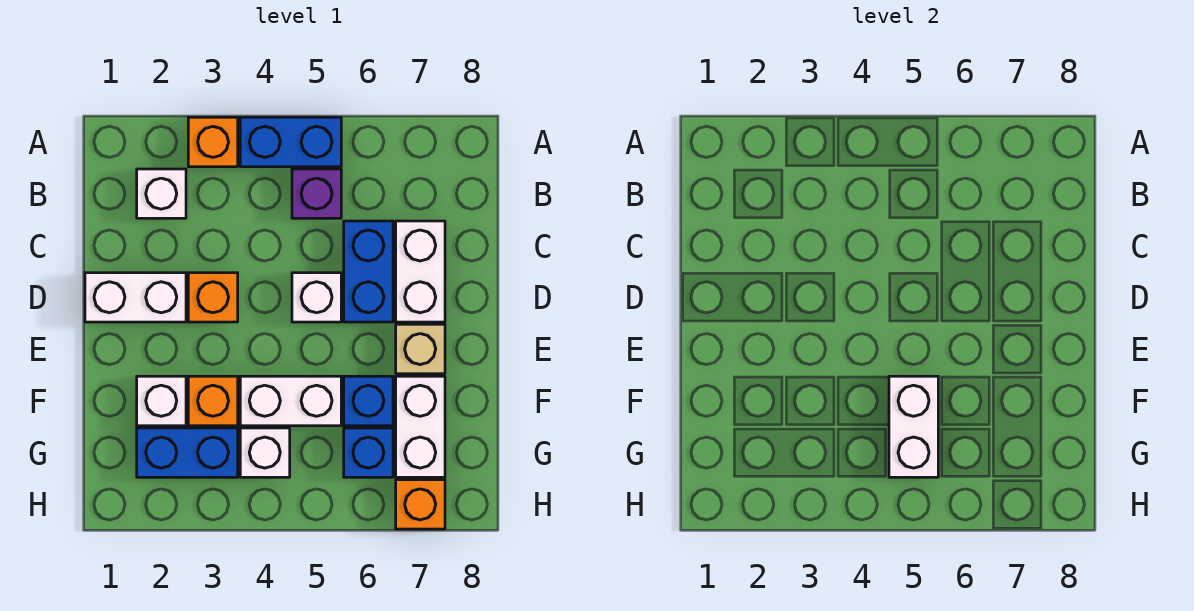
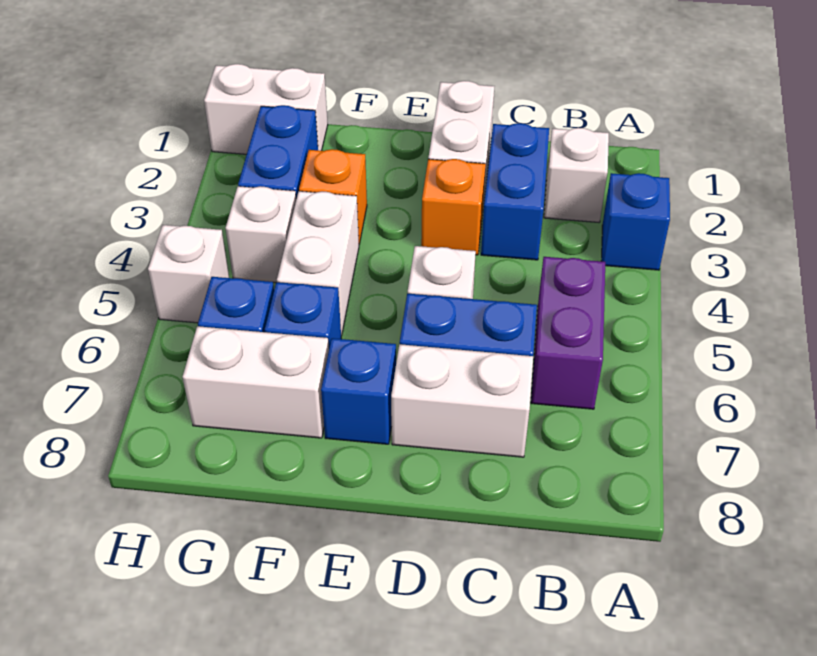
orange brick A3 level 1 -> blue brick A3 level 1
blue brick A4:A5 level 1 -> blue brick C2:C3 level 1
purple brick B5 level 1 -> purple brick B5:B6 level 1
tan brick E7 level 1 -> blue brick E7 level 1
white brick F2 level 1 -> white brick H5 level 1
white brick F5:G5 level 2 -> white brick G1:H1 level 1
orange brick H7 level 1 -> none

